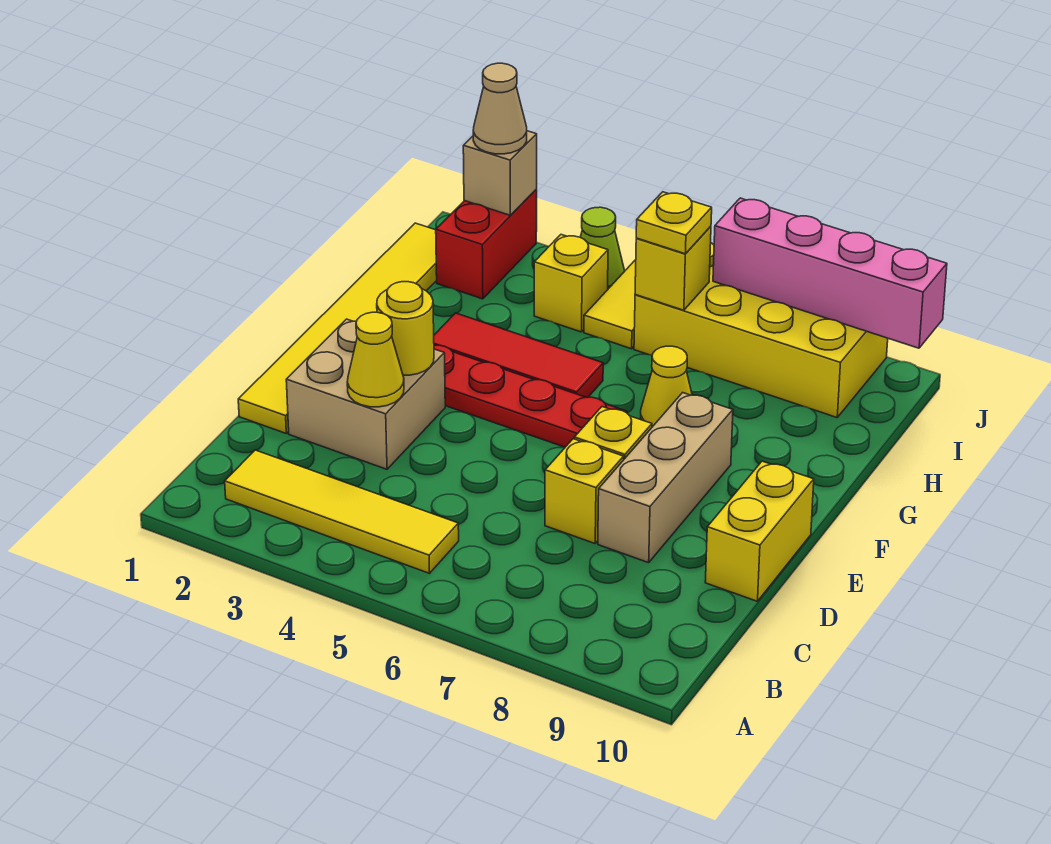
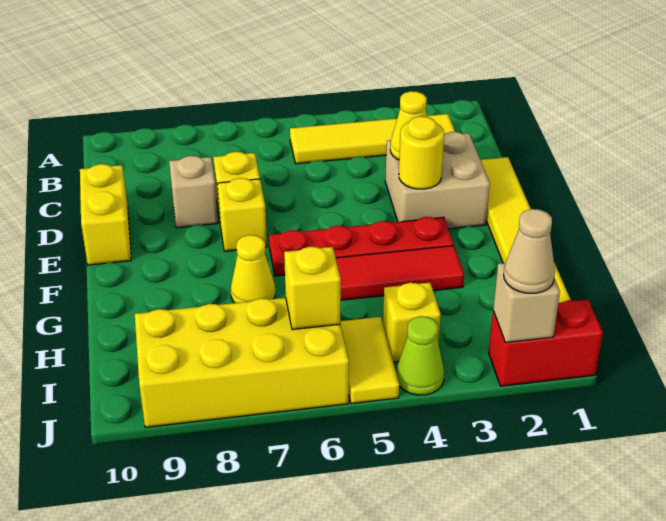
tan brick D8:F8 level 1 -> tan brick D8 level 1
red brick I2:J2 level 1 -> red brick J1:J2 level 1
yellow plate I6 level 3 -> none
pink brick J7:J10 level 2 -> none

